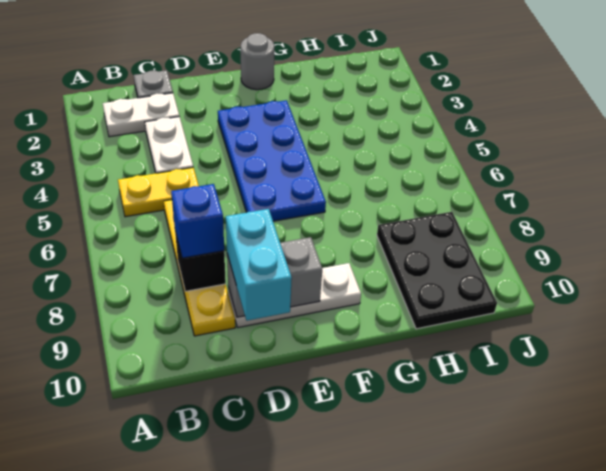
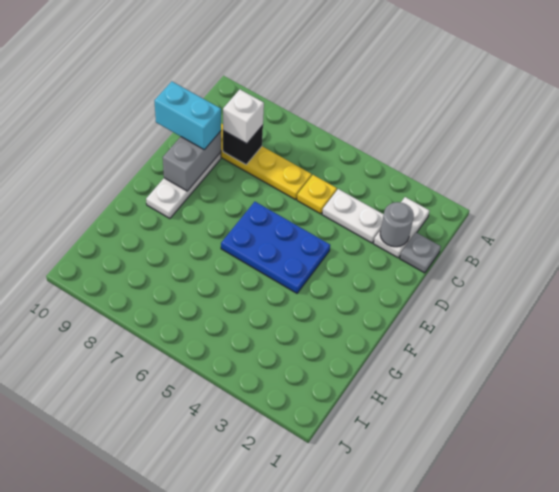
yellow plate B5:C5 level 1 -> yellow plate C5 level 1
blue brick C8 level 3 -> white brick C8 level 3
blue plate E3:F6 level 1 -> blue plate E4:F6 level 1
grey round brick F1 level 1 -> grey round brick C2 level 2
black plate H8:I10 level 1 -> none

